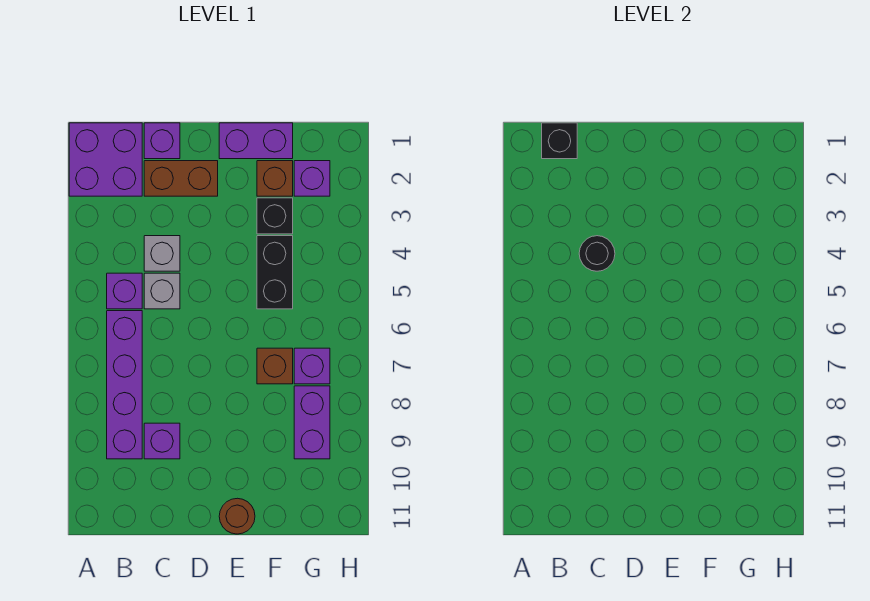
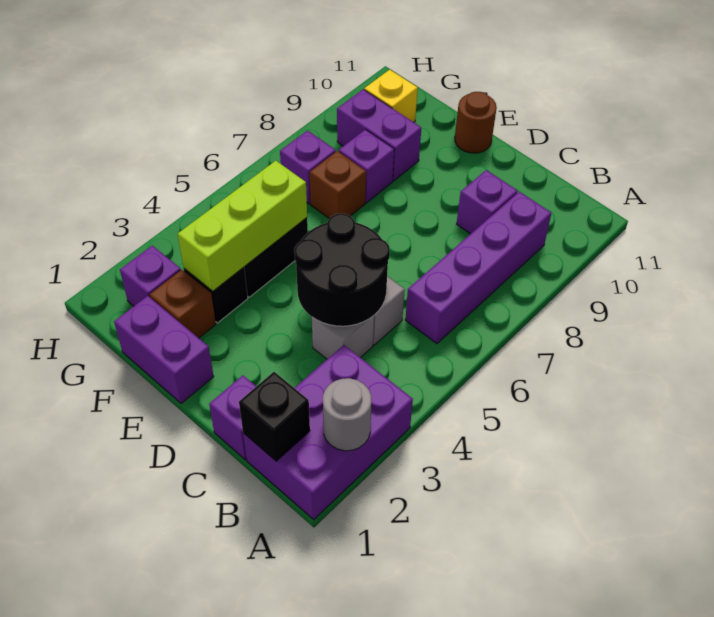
purple brick A1:B2 level 1 -> purple brick A1:B3 level 1
none -> grey round brick A2 level 2
purple brick B5 level 1 -> purple brick F8 level 1
brown brick C2:D2 level 1 -> none
black round brick C4 level 2 -> black round brick C4:D5 level 2
none -> lime brick F3:F5 level 2
purple brick G8:G9 level 1 -> purple brick F9:G9 level 1
none -> yellow brick G10 level 1

